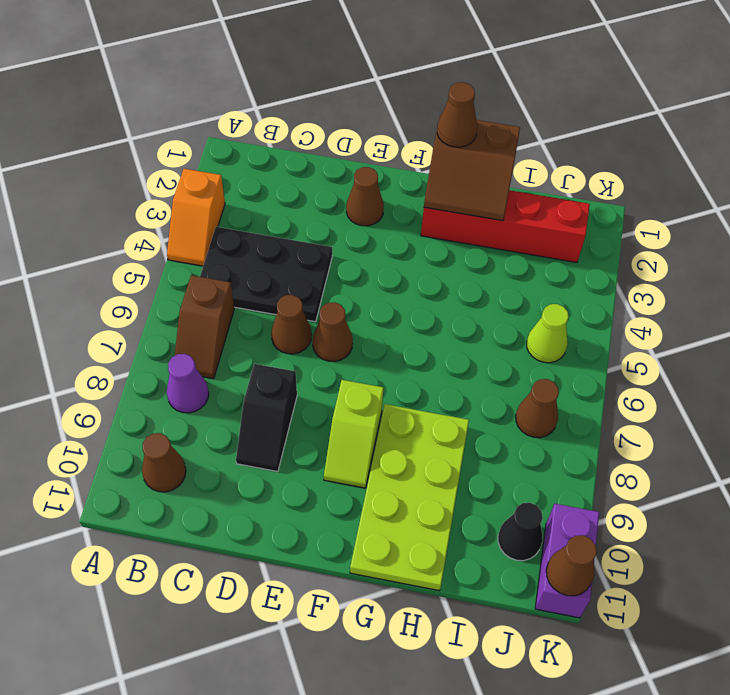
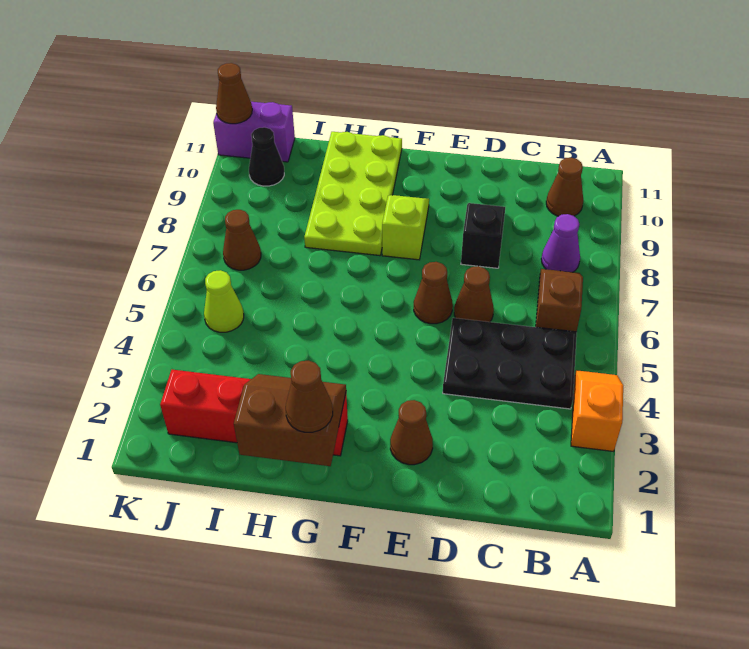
purple brick K10:K11 level 1 -> purple brick J11:K11 level 1

